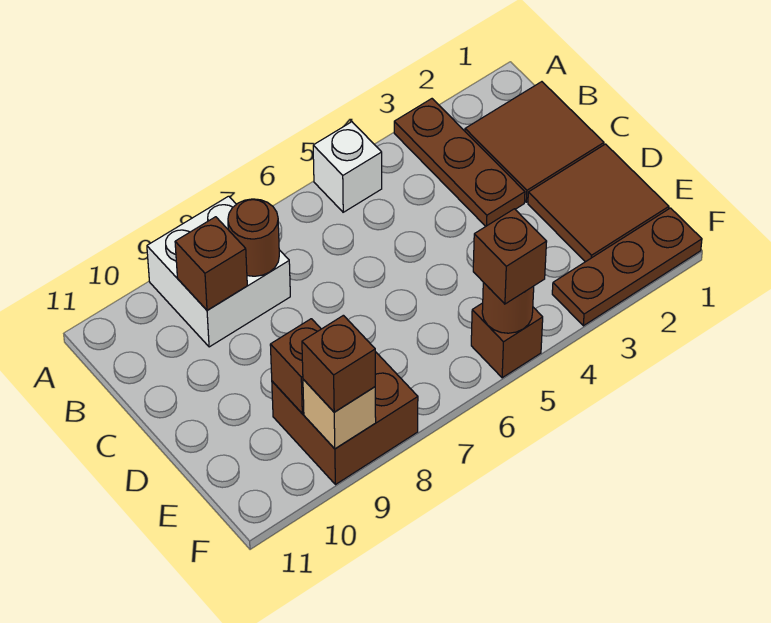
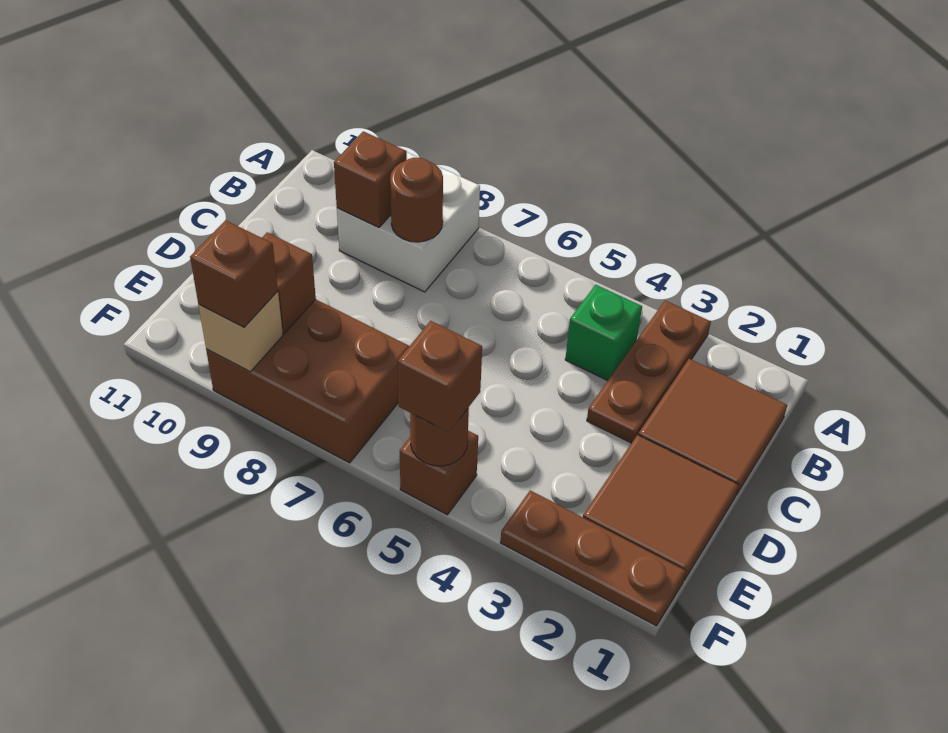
white brick A5 level 1 -> none
none -> green brick B4 level 1
brown brick E8:F9 level 1 -> brown brick E7:F9 level 1

